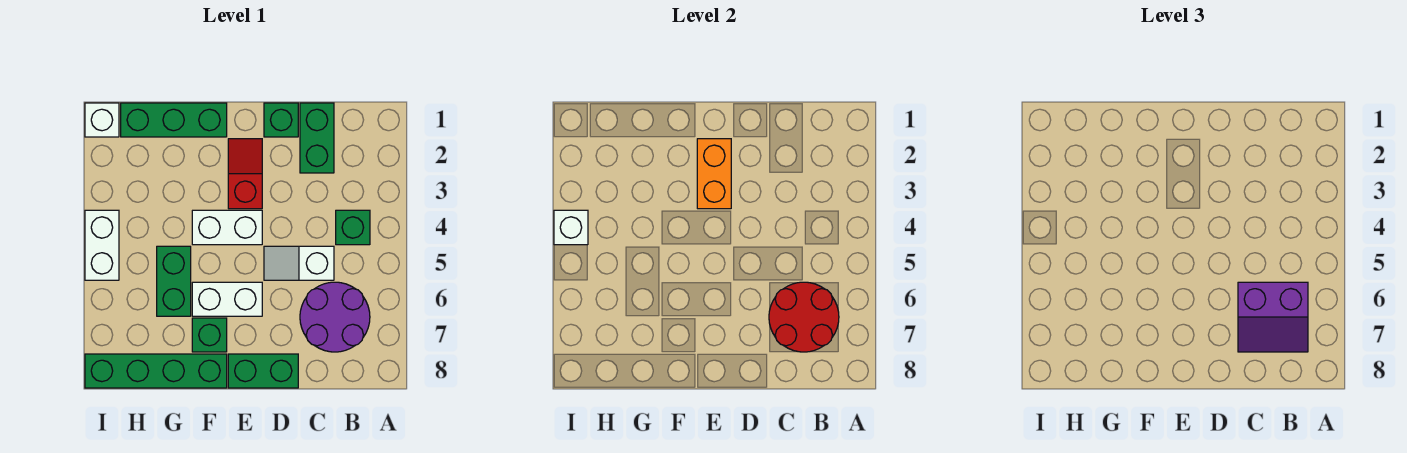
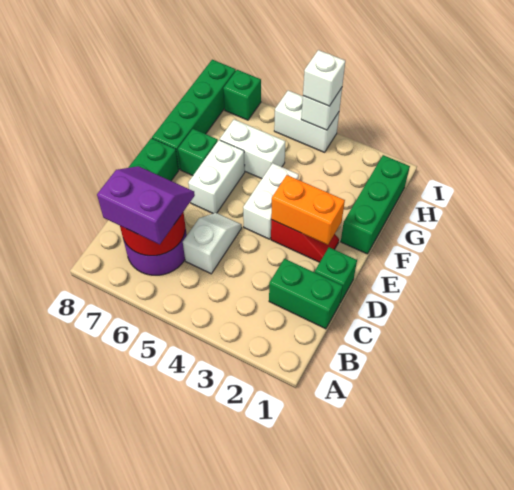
green brick B4 level 1 -> green brick I7 level 1
purple slope B6:C7 level 3 top 6 -> purple slope B6:C7 level 3 top B
green brick G5:G6 level 1 -> white brick G5:G6 level 1
white brick I1 level 1 -> white brick I4 level 3

